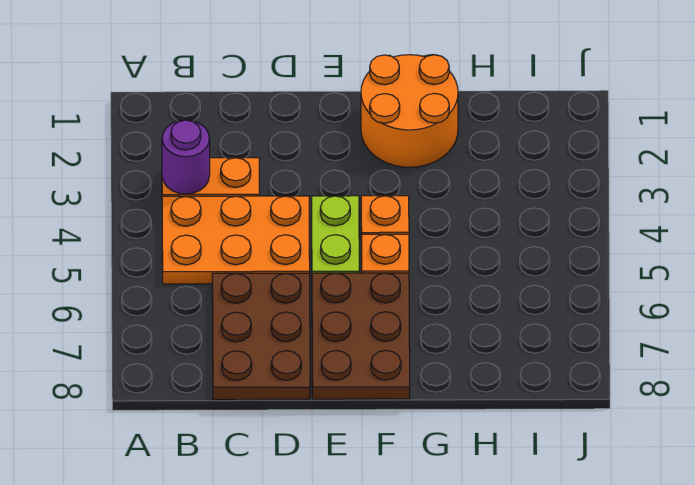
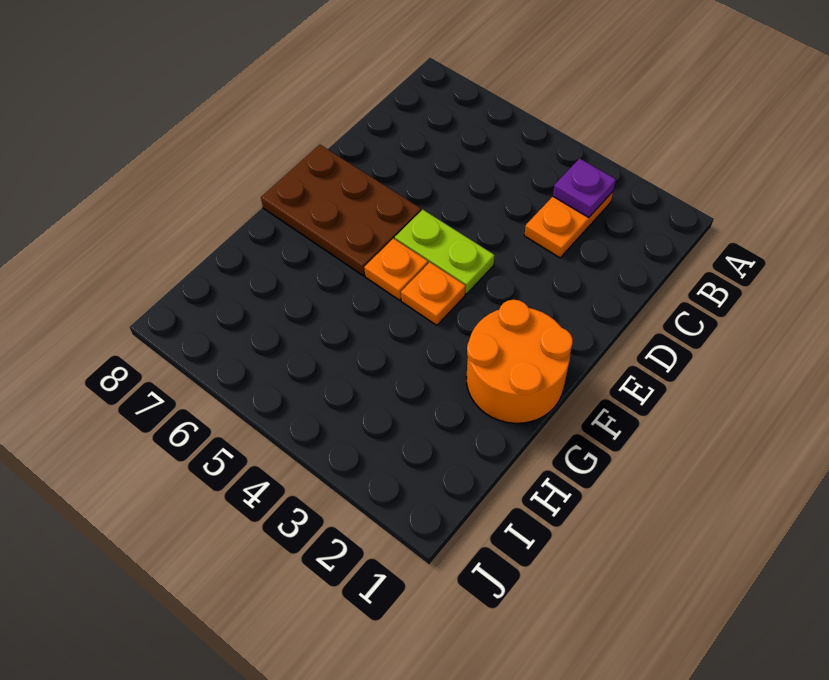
purple round brick B3 level 2 -> purple plate B3 level 2
orange plate B4:D5 level 1 -> none
brown plate C6:D8 level 1 -> none

